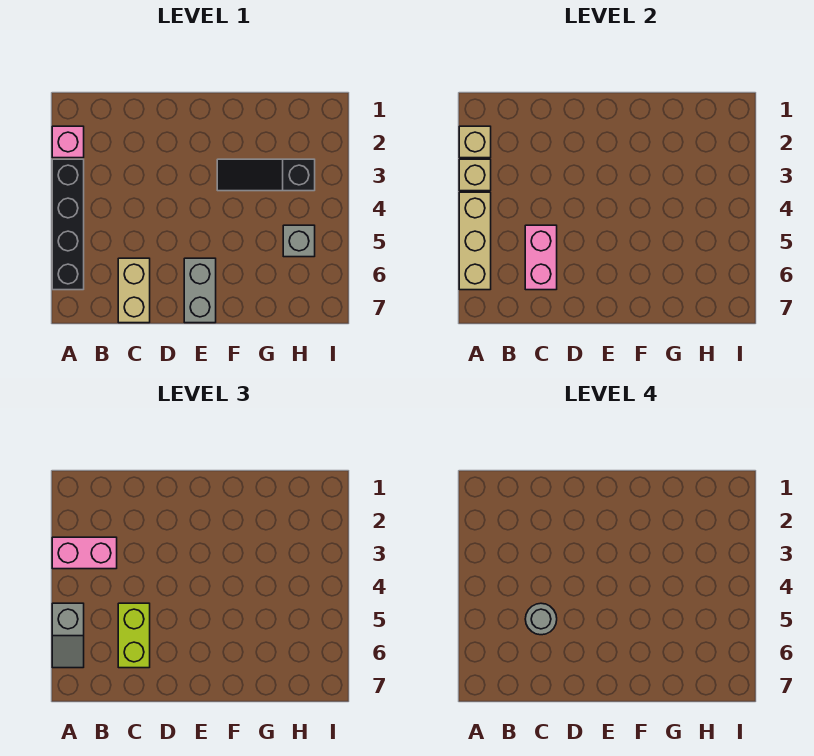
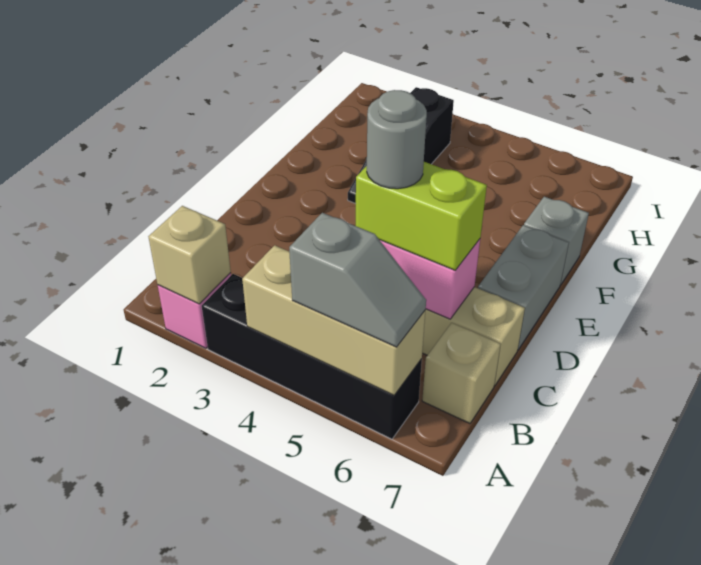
tan brick A3 level 2 -> tan brick B7 level 1
pink brick A3:B3 level 3 -> none
grey brick E6:E7 level 1 -> grey brick D7:E7 level 1
grey brick H5 level 1 -> grey brick F7 level 1

